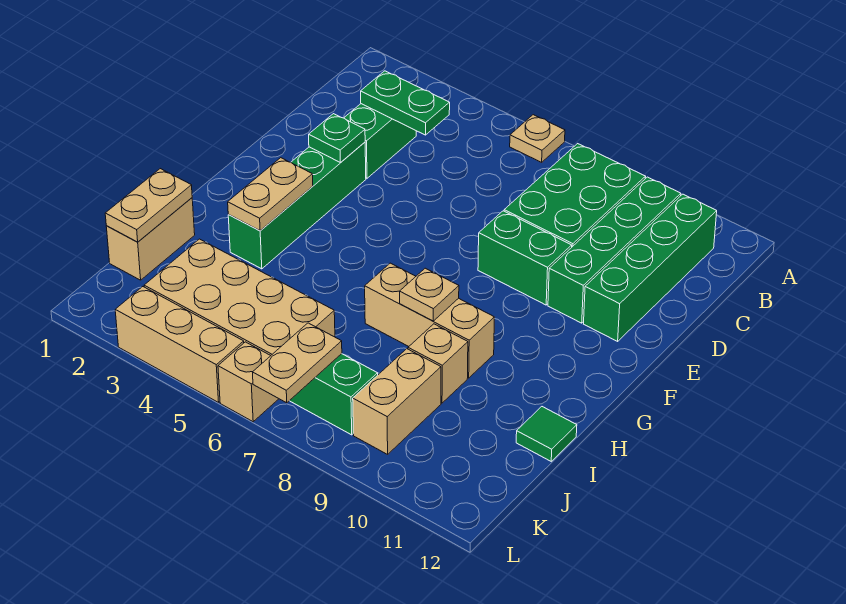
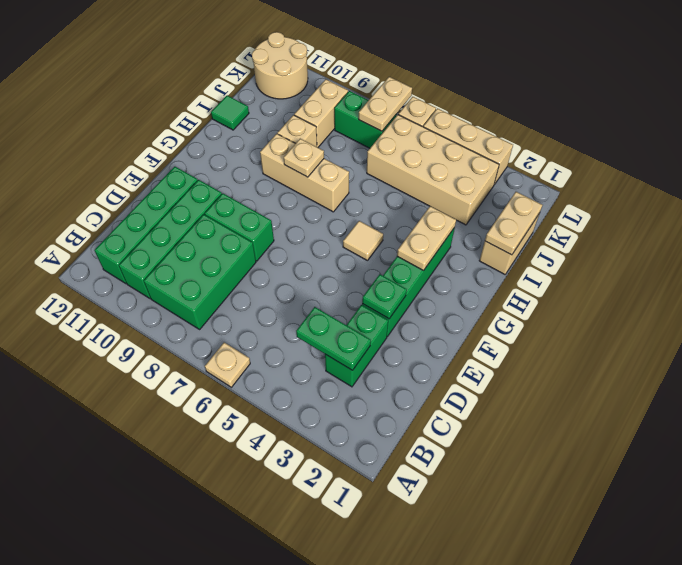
none -> tan tile G5 level 1
none -> tan round brick K11:L12 level 1

